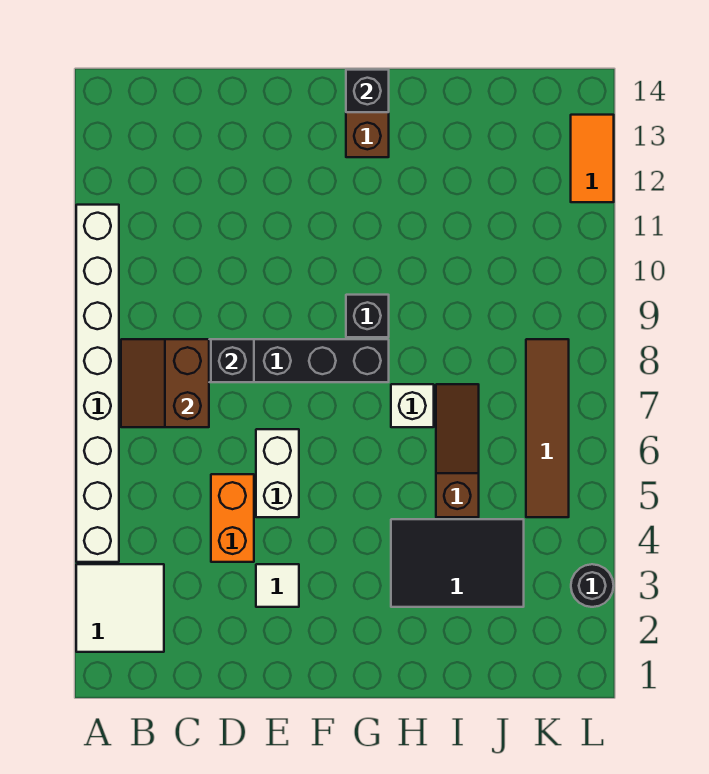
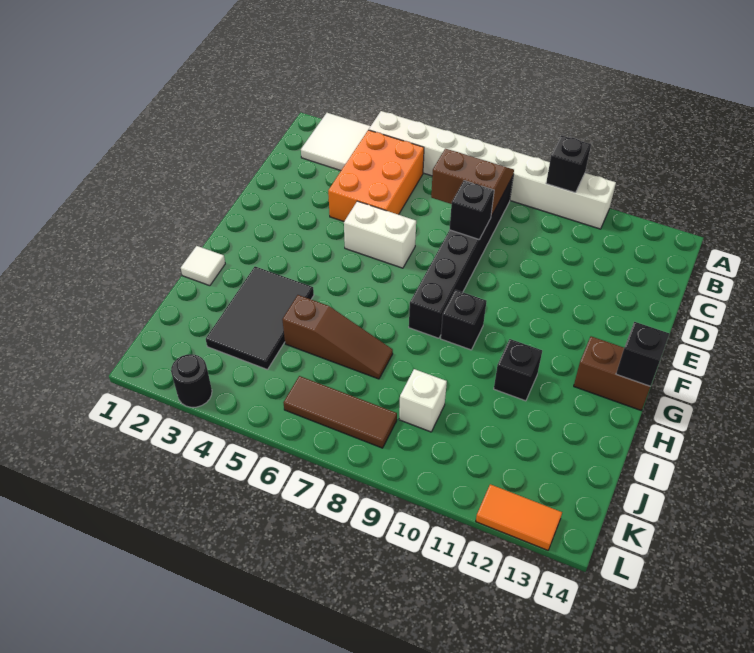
none -> black brick A10 level 2
orange brick D4:D5 level 1 -> orange brick B4:D5 level 1
white tile E3 level 1 -> white tile H1 level 1
white brick H7 level 1 -> white brick J9 level 1
none -> black brick H11 level 1
brown tile K5:K8 level 1 -> brown tile K6:K8 level 1

